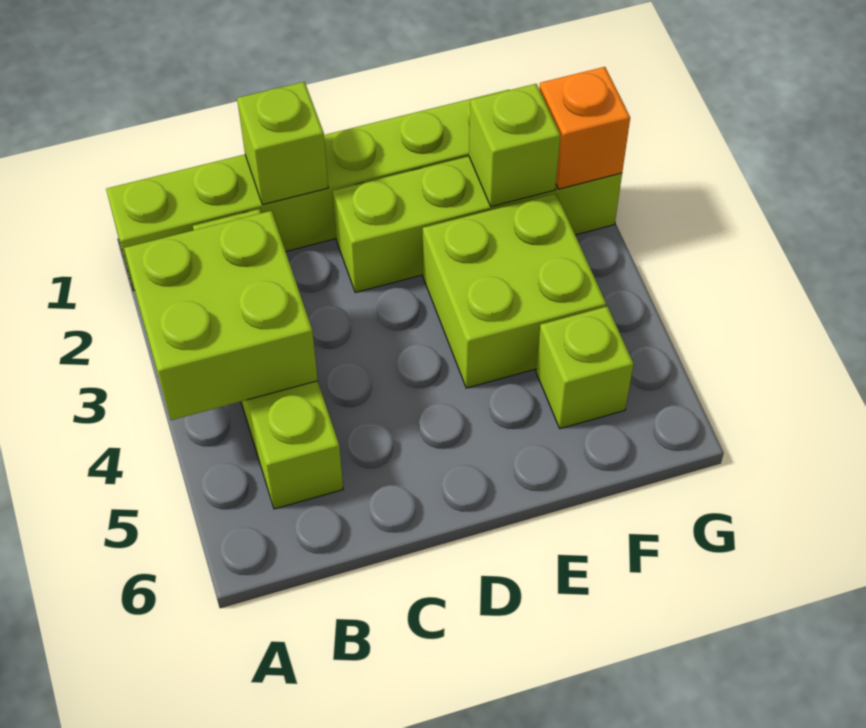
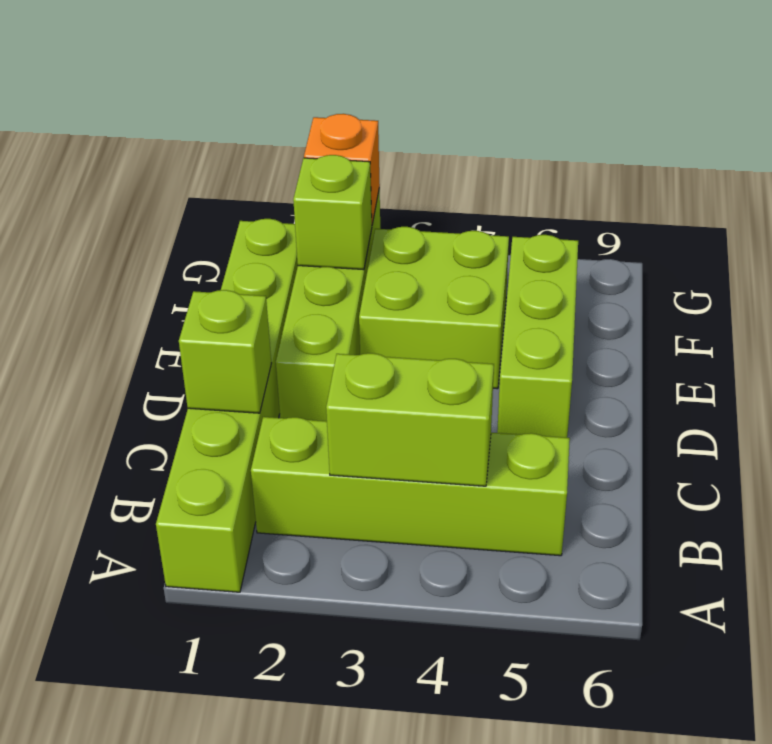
lime brick A3:B4 level 2 -> lime brick B3:B4 level 2
lime brick F5 level 1 -> lime brick D5:F5 level 1

